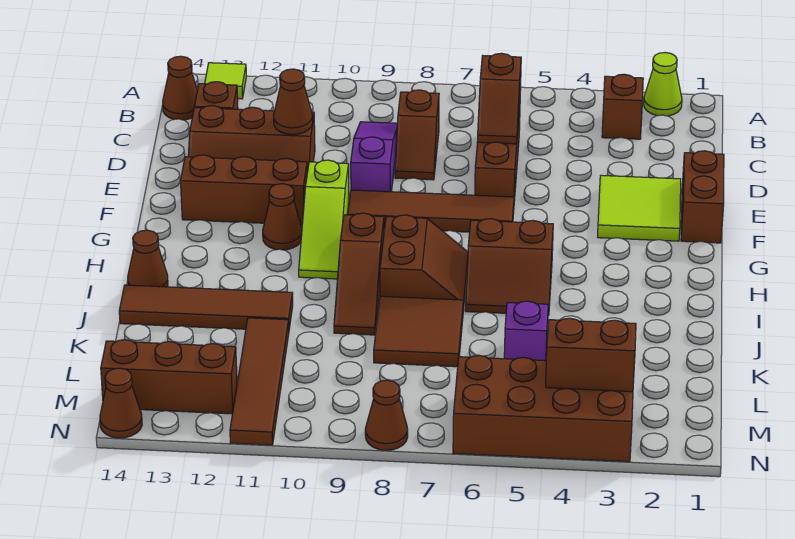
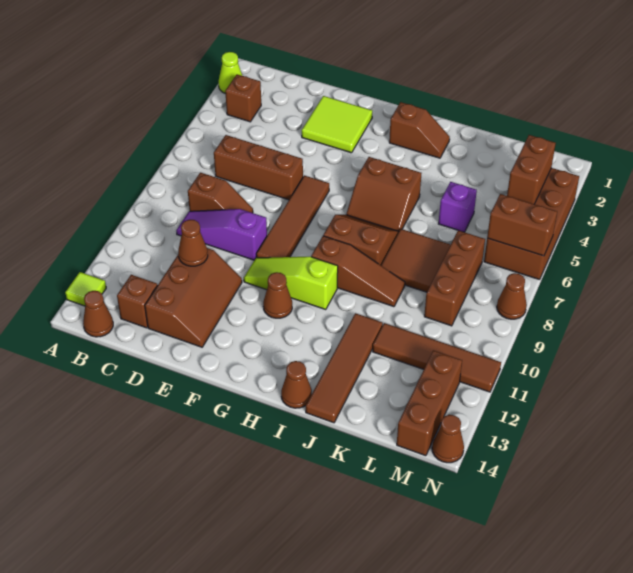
brown slope C6:D6 level 2 top C -> brown slope H2:I2 level 1 top H
brown brick E1:F1 level 1 -> brown brick M6:N6 level 2
lime slope F10:H10 level 1 top F -> lime slope F10:H10 level 1 top H
brown brick F11:F13 level 1 -> brown brick L7:L9 level 1
brown slope H5:I6 level 1 top H -> brown slope H5:I6 level 1 top 5

